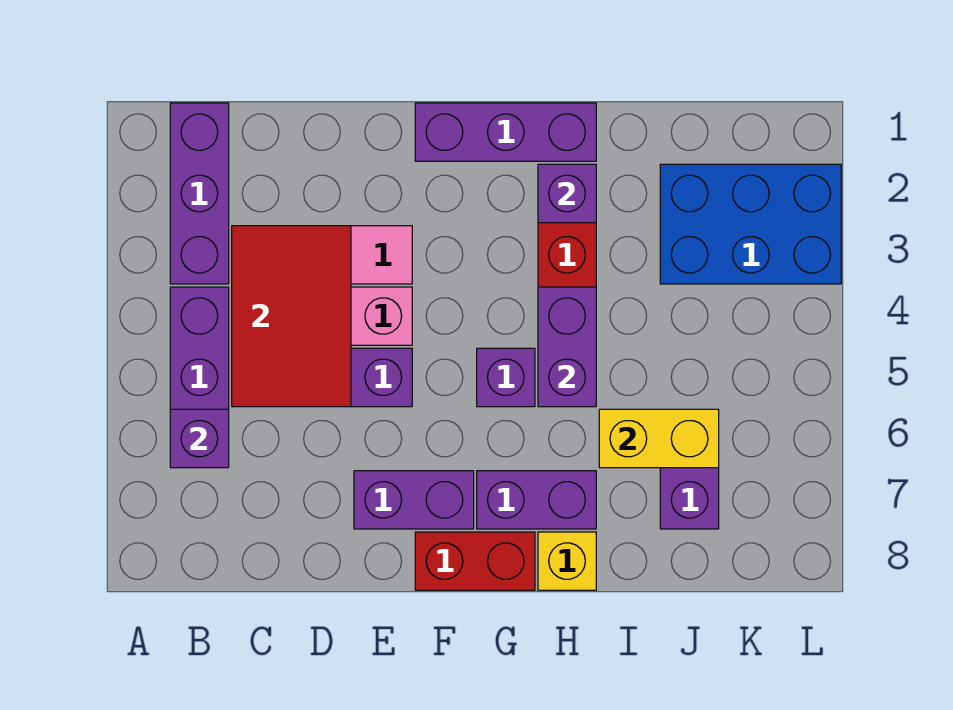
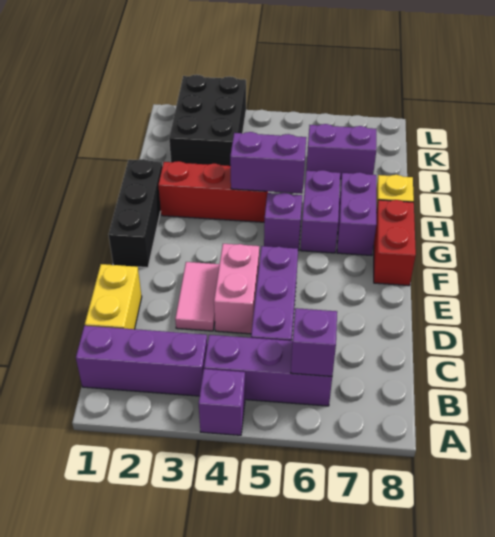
red tile C3:D5 level 2 -> none
purple brick E7:F7 level 1 -> purple brick G6:H6 level 1
purple brick F1:H1 level 1 -> black brick F1:H1 level 1
purple brick H2 level 2 -> purple brick A4 level 1
yellow brick I6:J6 level 2 -> yellow brick C1:D1 level 1
blue brick J2:L3 level 1 -> black brick J2:L3 level 1

